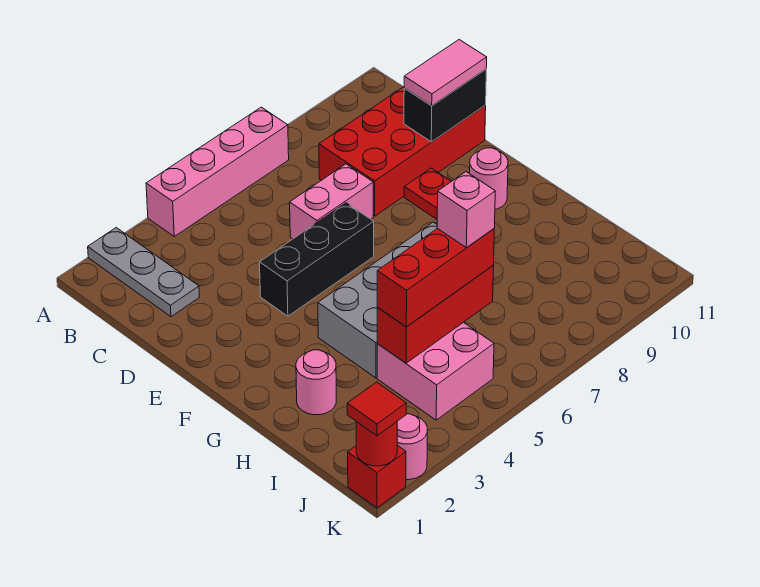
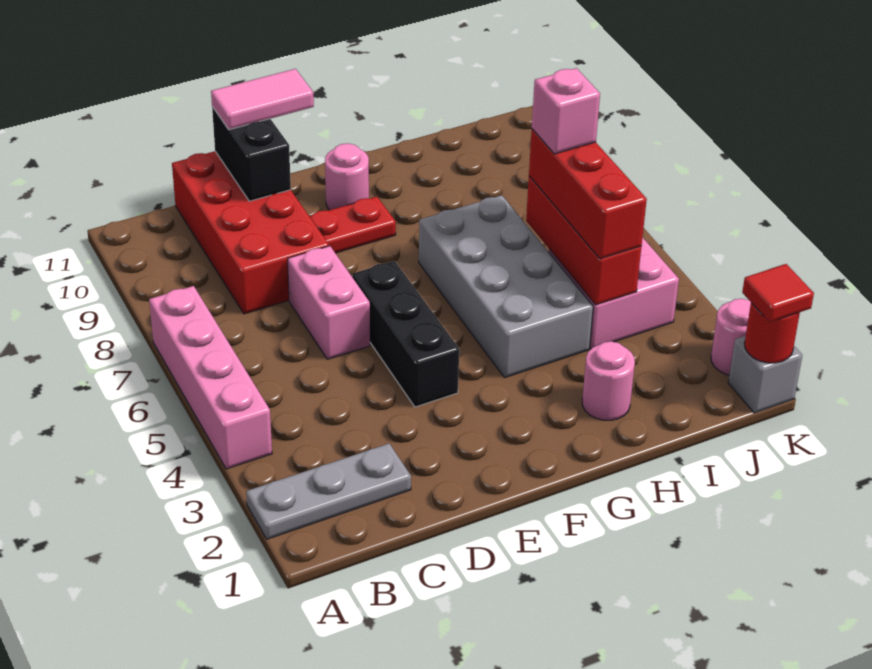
pink tile D10:D11 level 3 -> pink tile D11:E11 level 3
red brick K1 level 1 -> grey brick K1 level 1

